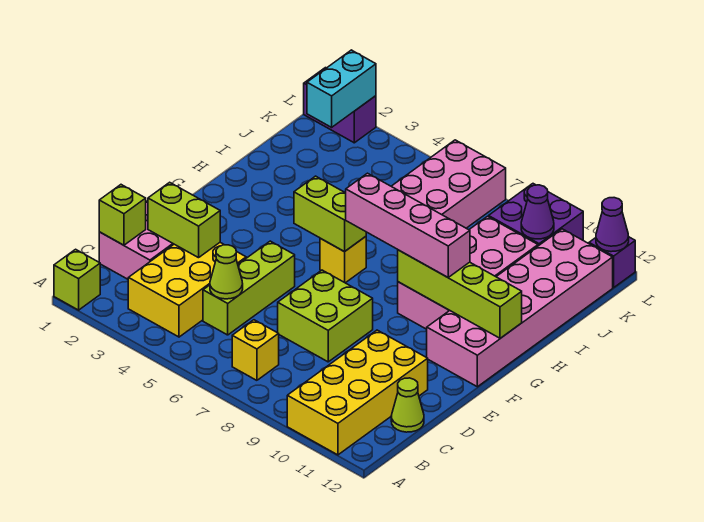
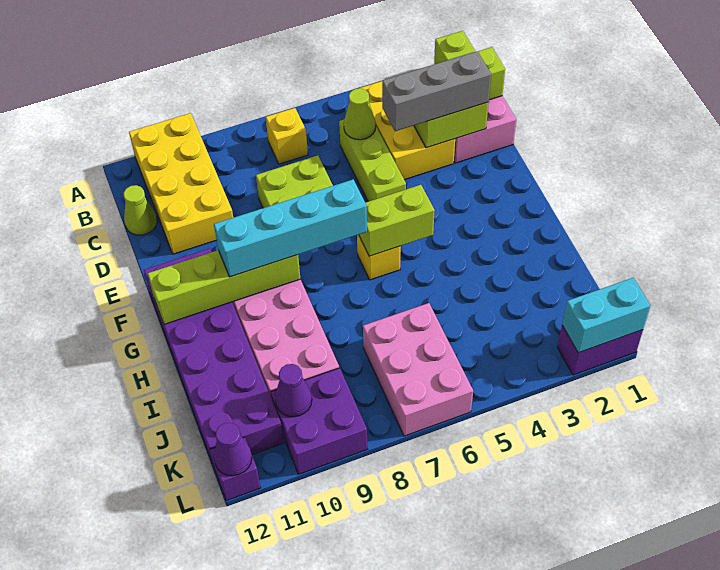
none -> grey brick D2:D4 level 3
pink brick F11:K12 level 1 -> purple brick F11:K12 level 1
pink brick G7:G10 level 3 -> cyan brick G7:G10 level 3
cyan brick K2:L2 level 2 -> cyan brick L1:L2 level 2

